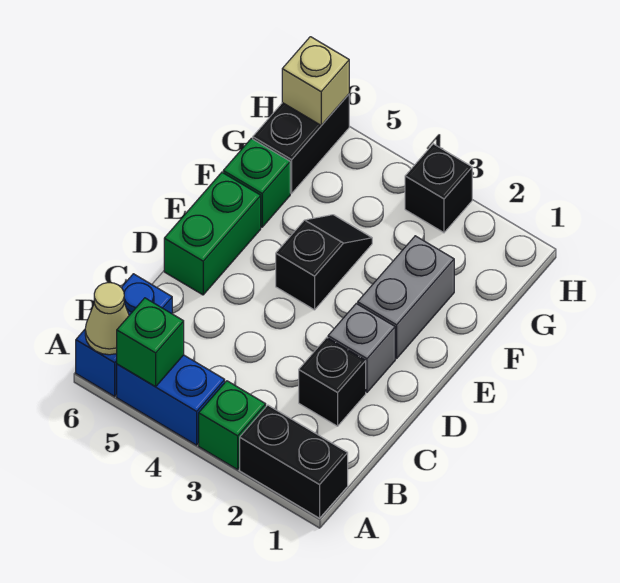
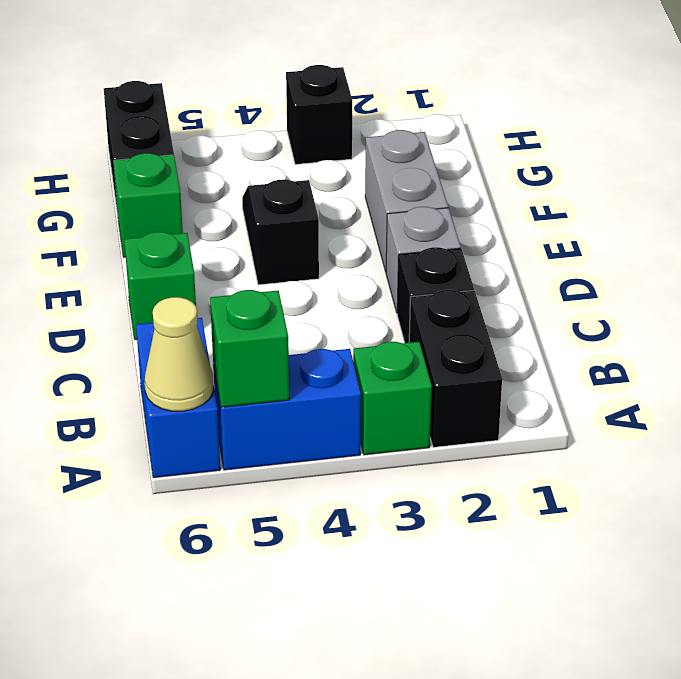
black brick A1:A2 level 1 -> black brick A2:B2 level 1
green brick D6:E6 level 1 -> green brick D6 level 1
tan brick H6 level 2 -> none

